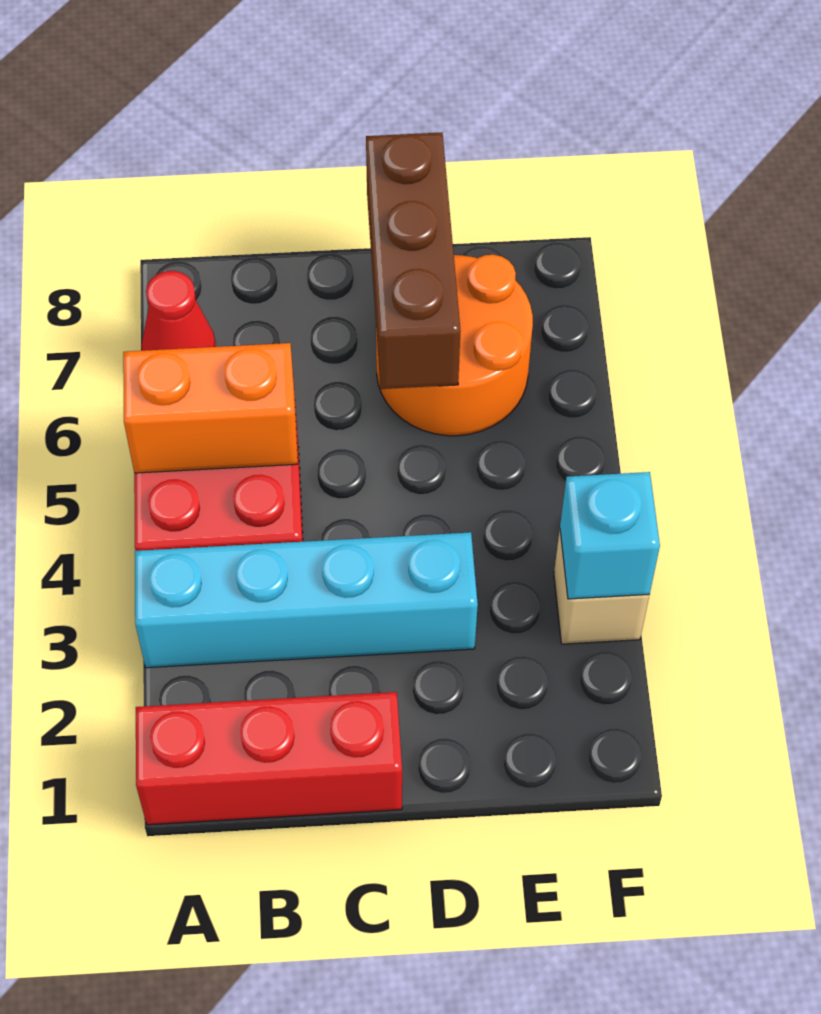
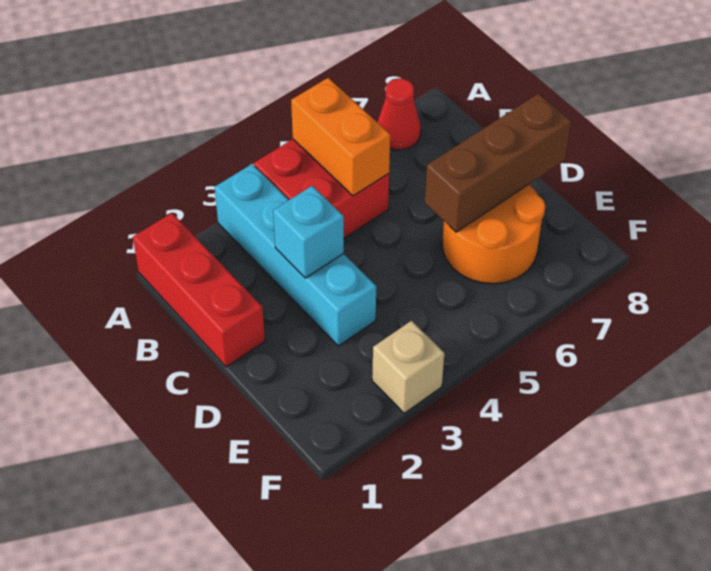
cyan brick F3 level 2 -> cyan brick C3 level 2

